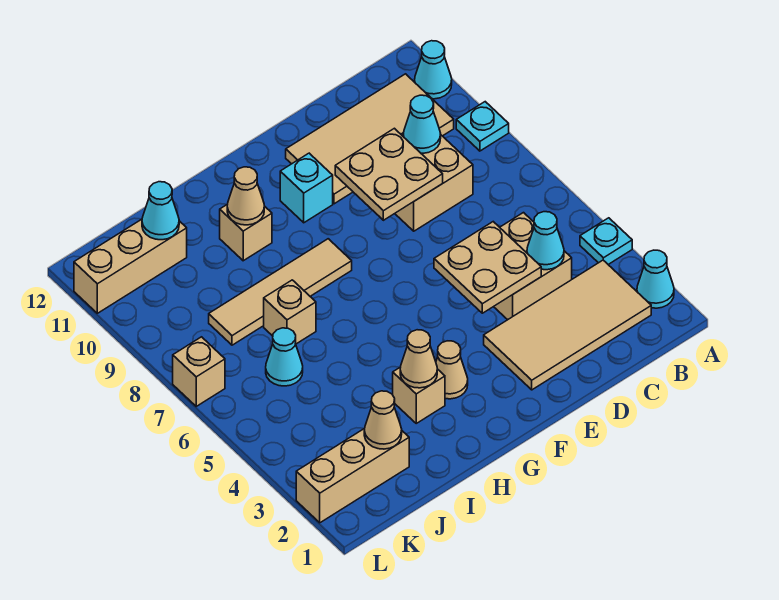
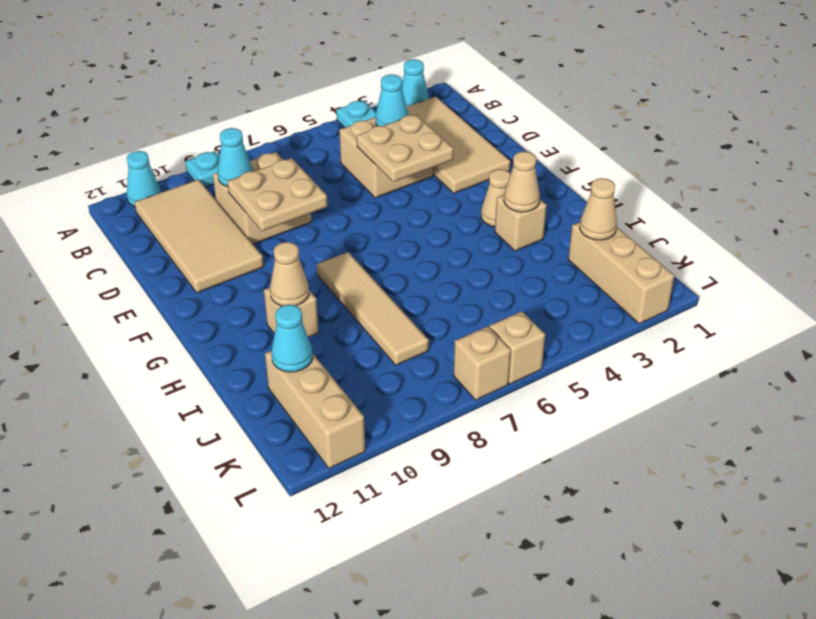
cyan brick F10 level 1 -> none
tan brick I7 level 1 -> tan brick L6 level 1
cyan cone J6 level 1 -> none

